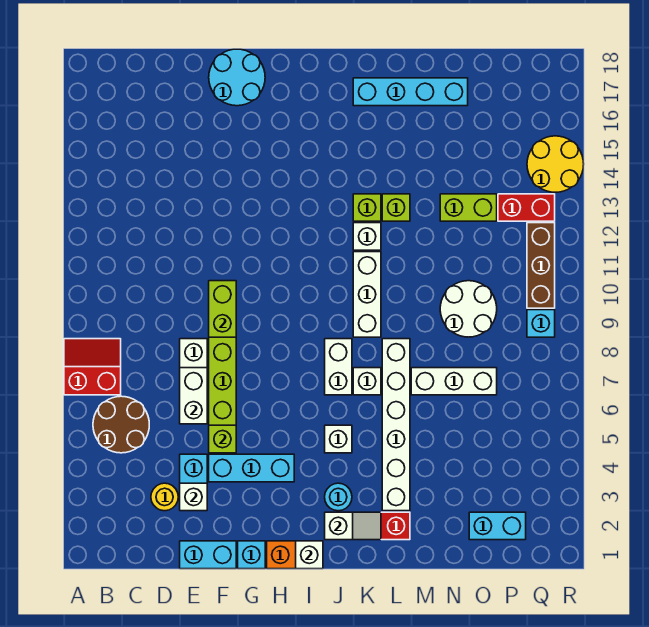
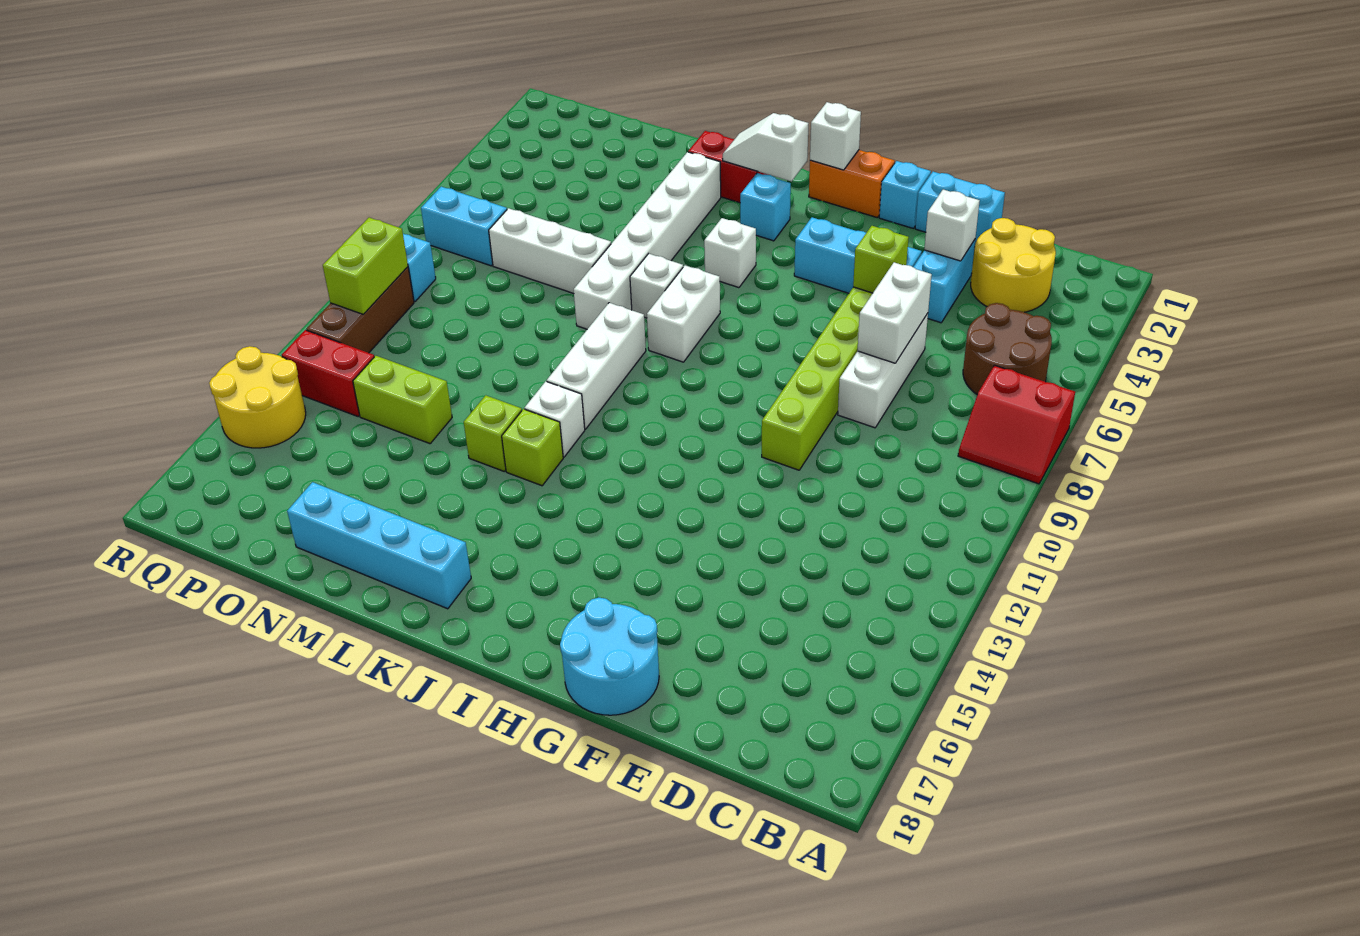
yellow round brick D3 level 1 -> yellow round brick C2:D3 level 1
lime brick F9:F10 level 2 -> lime brick Q10:Q11 level 2
cyan round brick J3 level 1 -> cyan brick J3 level 1
white round brick N9:O10 level 1 -> none
cyan brick O2:P2 level 1 -> cyan brick P7:Q7 level 1

